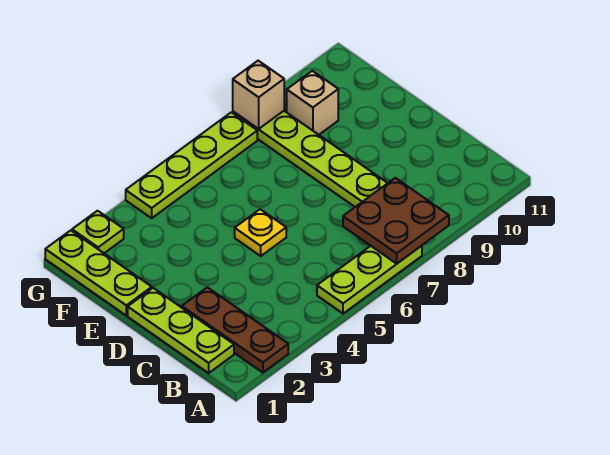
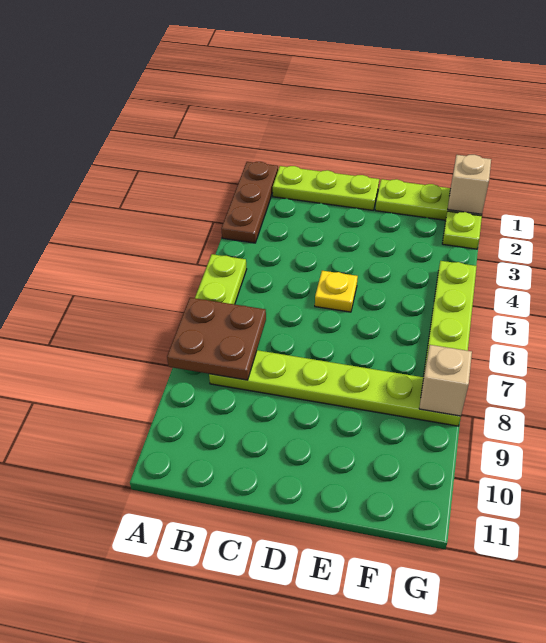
brown plate A2:C2 level 1 -> brown plate A1:A3 level 1
tan brick F9 level 1 -> tan brick G1 level 2

